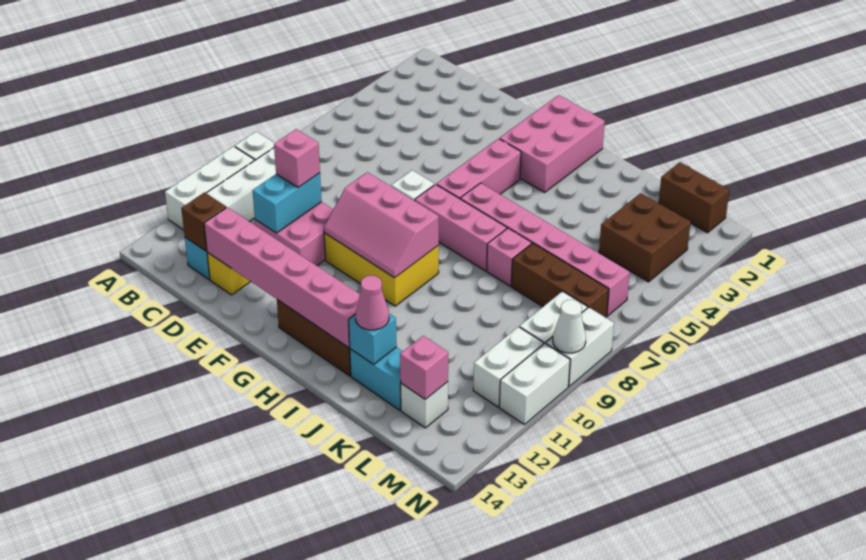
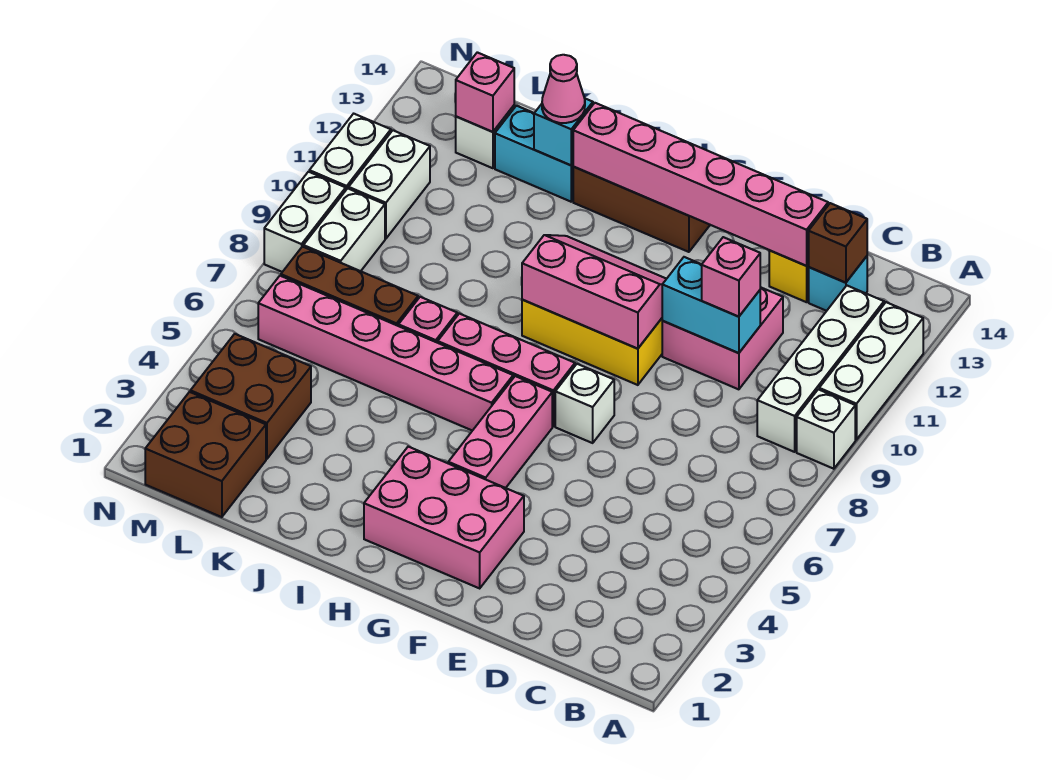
cyan brick D10:D11 level 2 -> cyan brick D10:E10 level 2
pink brick G1:H3 level 1 -> pink brick F2:H3 level 1
brown brick L1:M1 level 1 -> brown brick L1:M2 level 1
white cone N9 level 2 -> none

